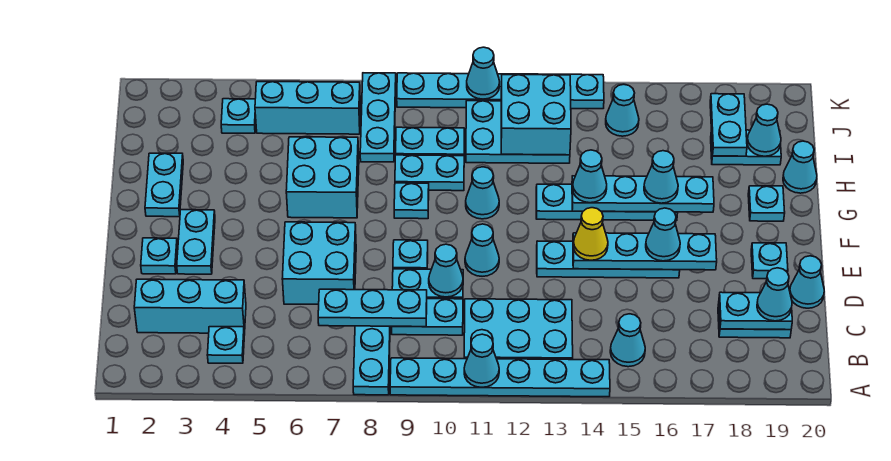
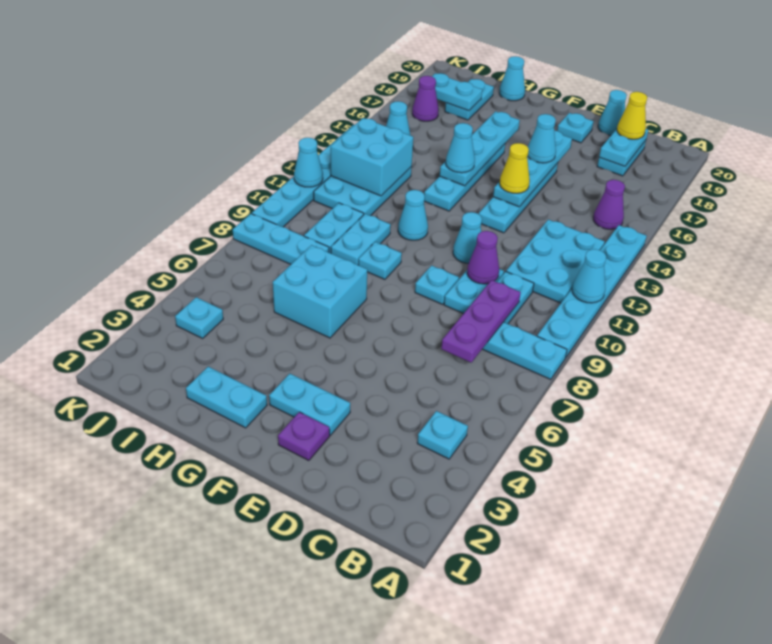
cyan cone B15 level 1 -> purple cone B15 level 1
cyan brick C2:C4 level 1 -> none
cyan plate C7:C9 level 2 -> purple plate C7:C9 level 2
cyan cone C19 level 3 -> yellow cone C19 level 3
cyan brick D6:E7 level 1 -> none
cyan cone D10 level 2 -> purple cone D10 level 2
cyan plate E2 level 1 -> purple plate E2 level 1
cyan cone G16 level 3 -> none
cyan plate G19 level 1 -> none
cyan cone I19 level 2 -> none
cyan brick J5:J7 level 1 -> none
none -> purple cone J17 level 1

